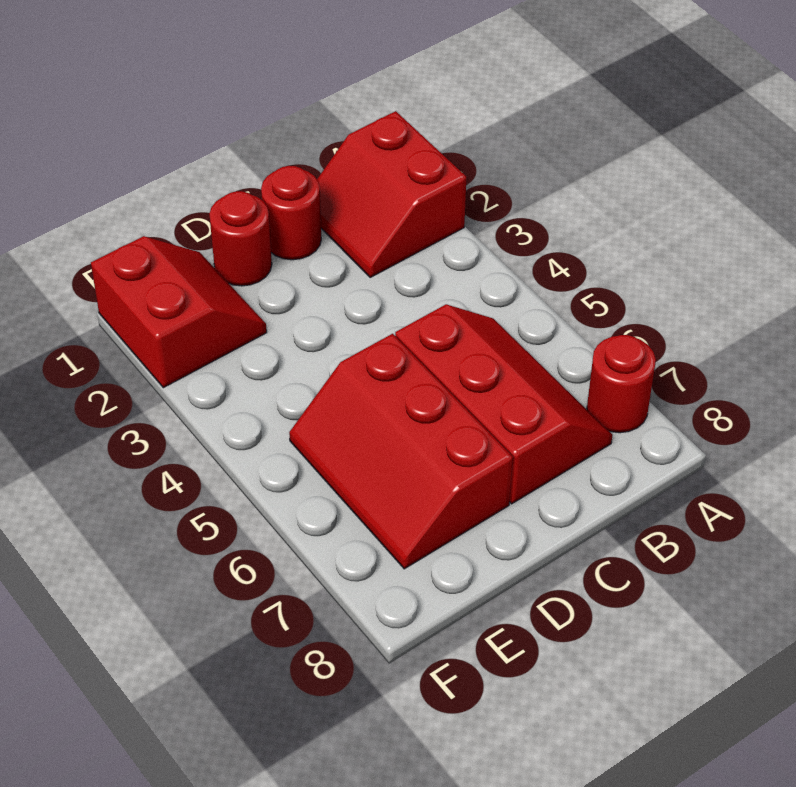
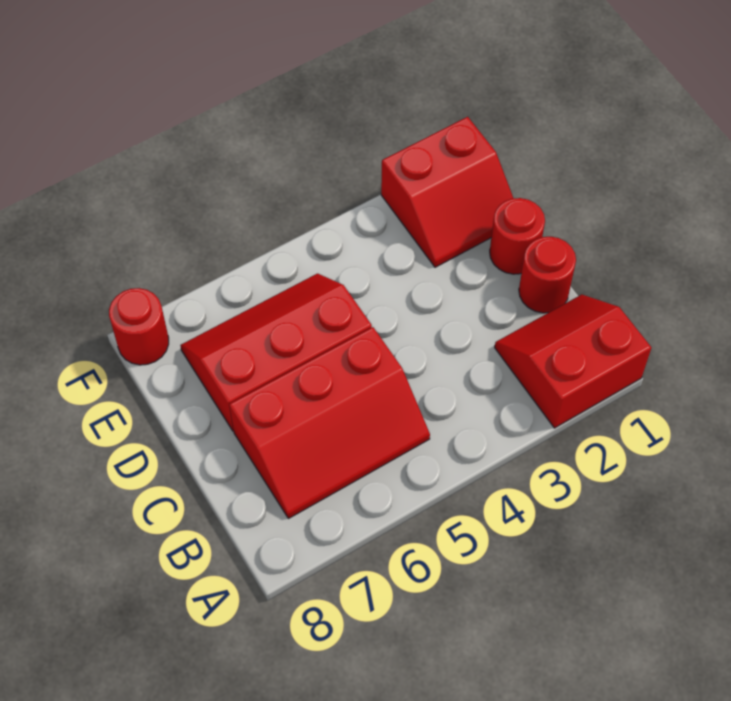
red round brick A7 level 1 -> red round brick F8 level 1

